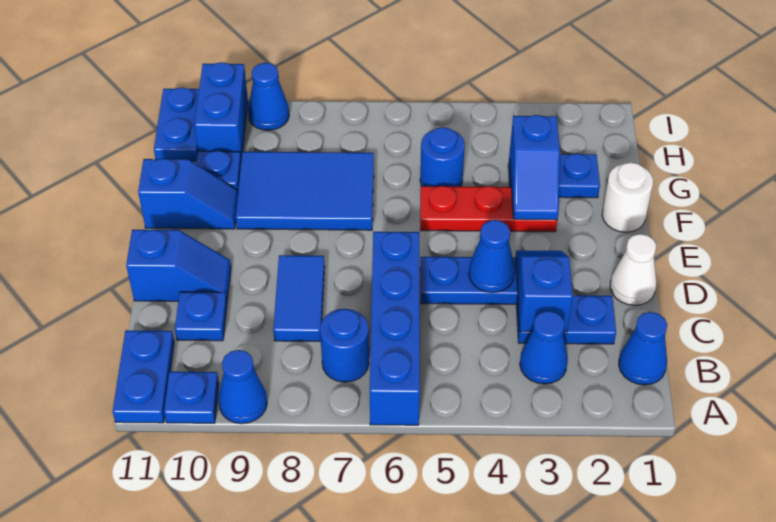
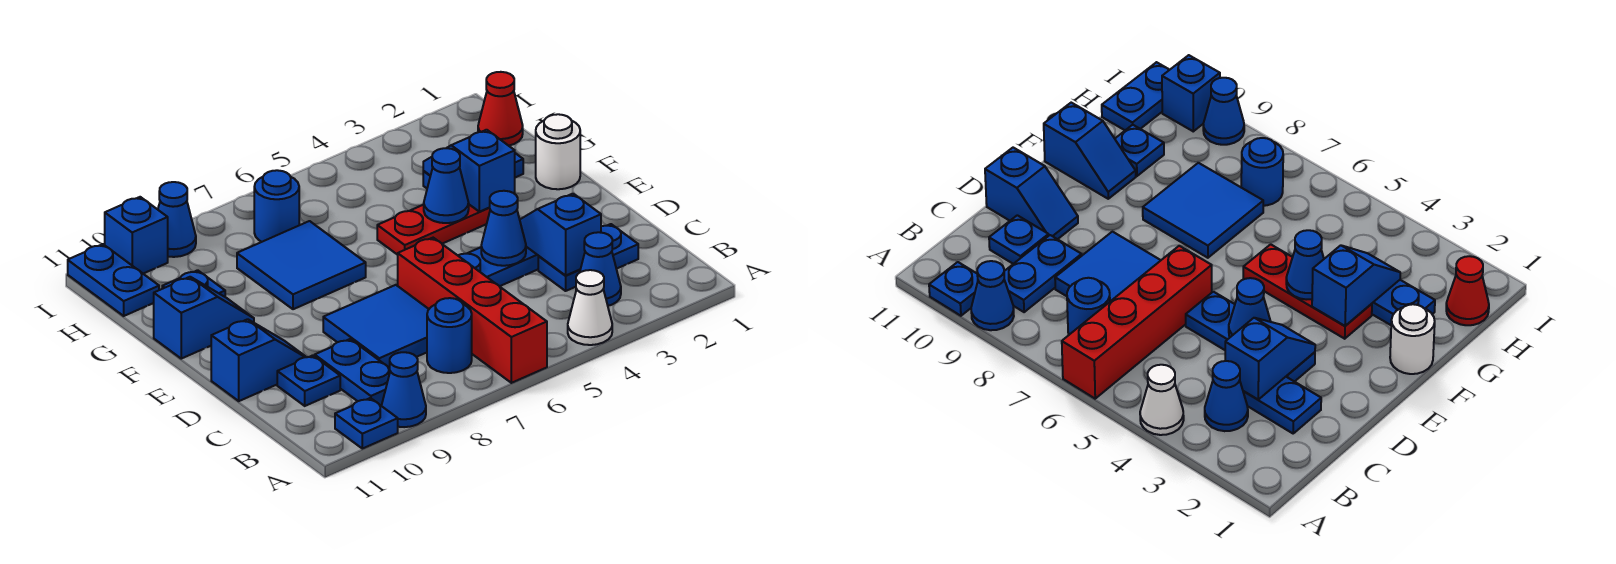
blue brick A6:D6 level 1 -> red brick A6:D6 level 1
blue plate A11:B11 level 1 -> blue plate B9:C9 level 1
blue cone B1 level 1 -> blue cone F4 level 2
blue tile C8:D8 level 1 -> blue tile C7:D8 level 1
white cone D1 level 1 -> white cone A4 level 1
blue slope F3:G3 level 2 top G -> blue slope F3:G3 level 2 top F
blue tile F7:G9 level 1 -> blue tile F7:G8 level 1
blue round brick G5 level 1 -> blue round brick H7 level 1
none -> red cone H1 level 1
blue brick H10:I10 level 1 -> blue brick I10 level 1

